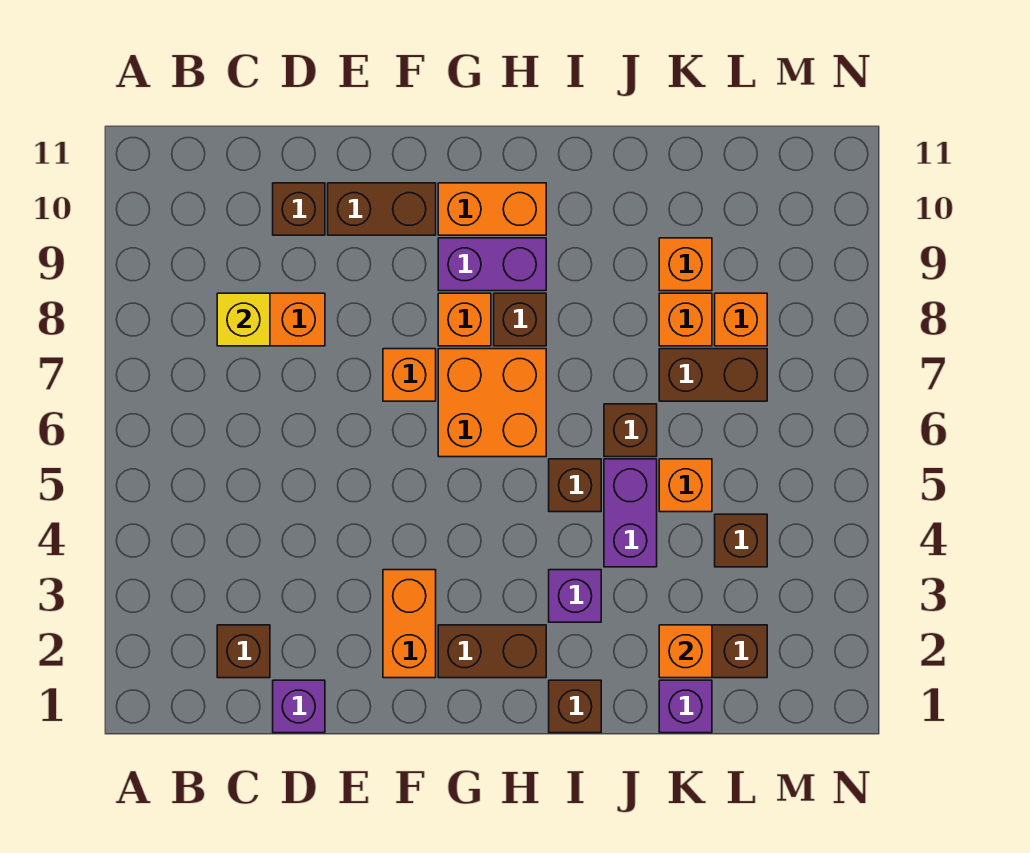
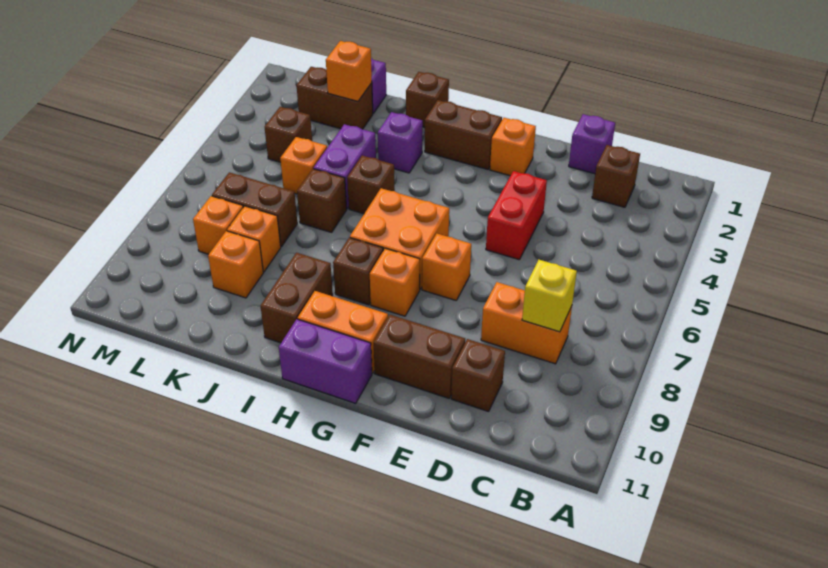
none -> red brick E4:E5 level 1
orange brick F2:F3 level 1 -> orange brick F2 level 1
purple brick G9:H9 level 1 -> purple brick G11:H11 level 1
none -> brown brick I9:I10 level 1

